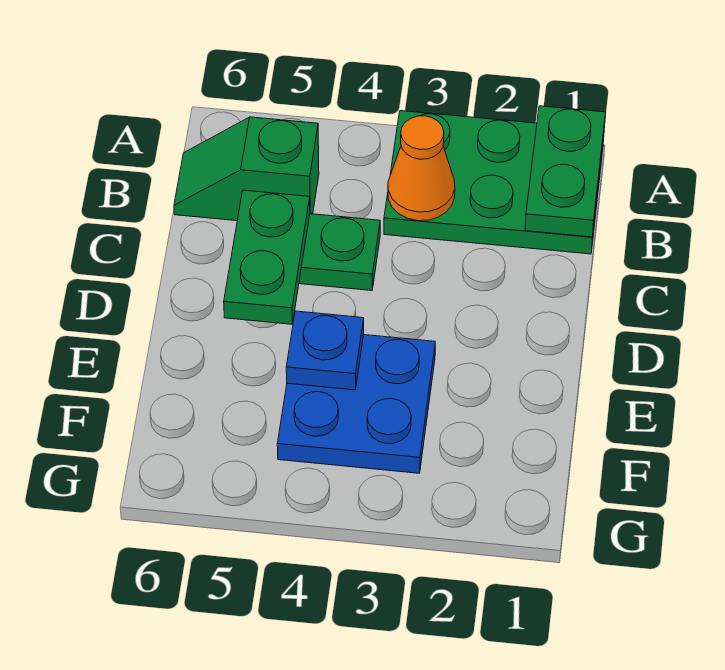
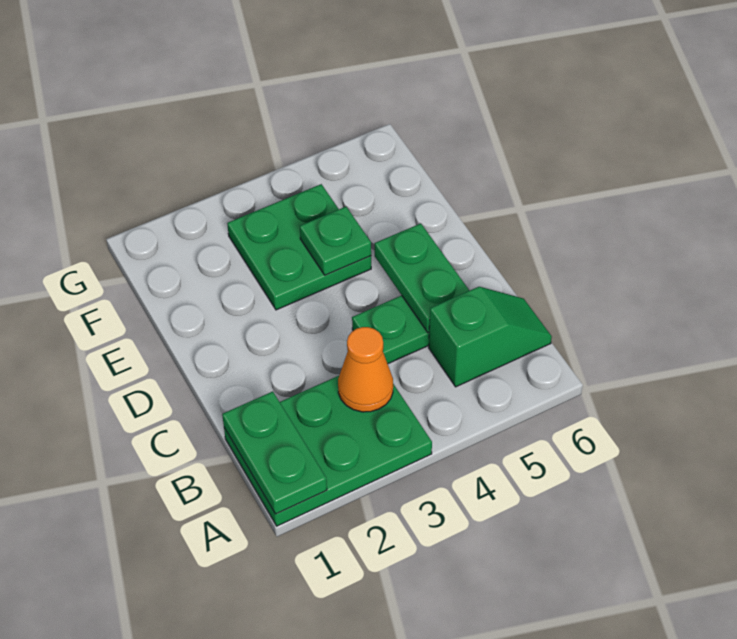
blue plate E3:F4 level 1 -> green plate E3:F4 level 1
blue plate E4 level 2 -> green plate E4 level 2

